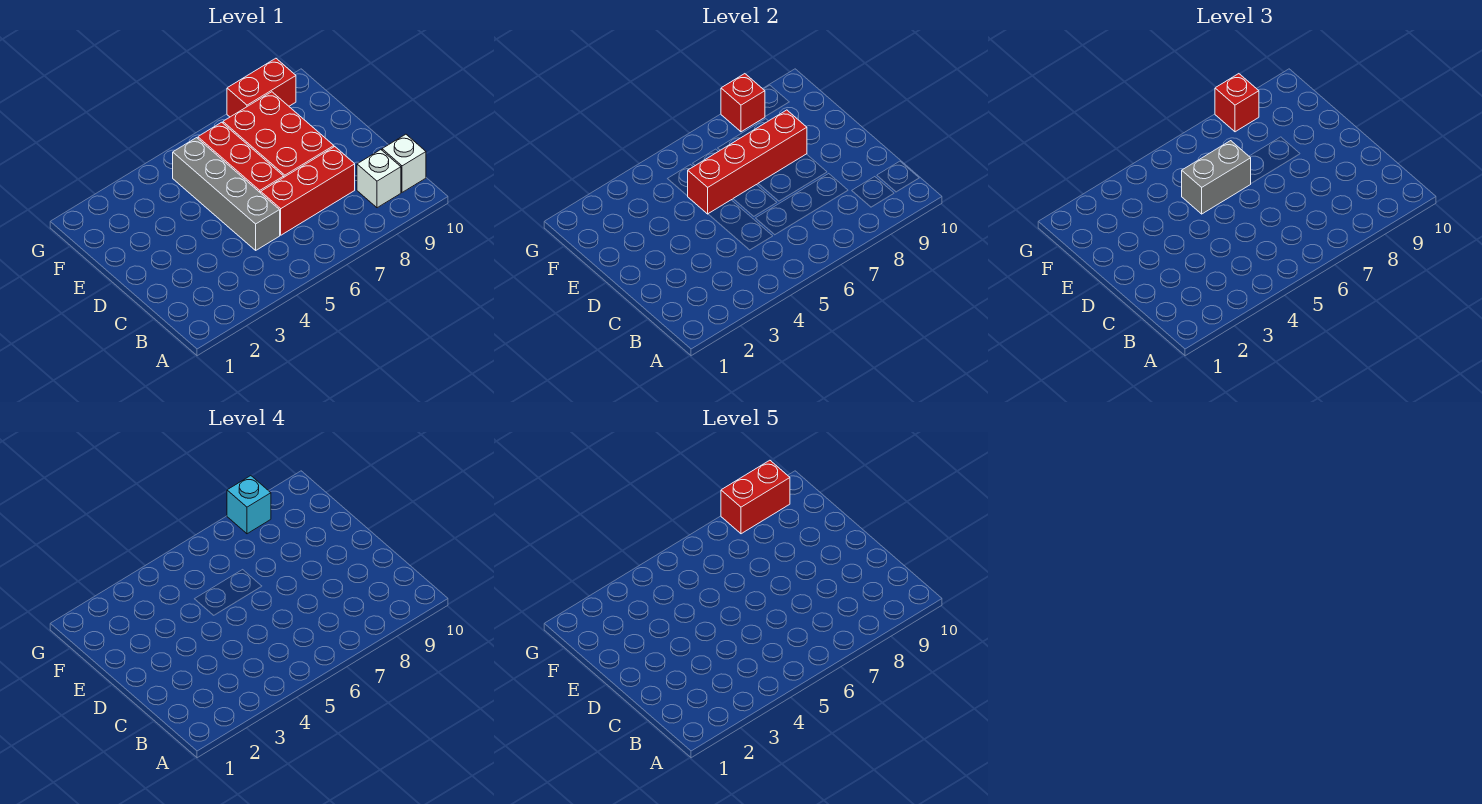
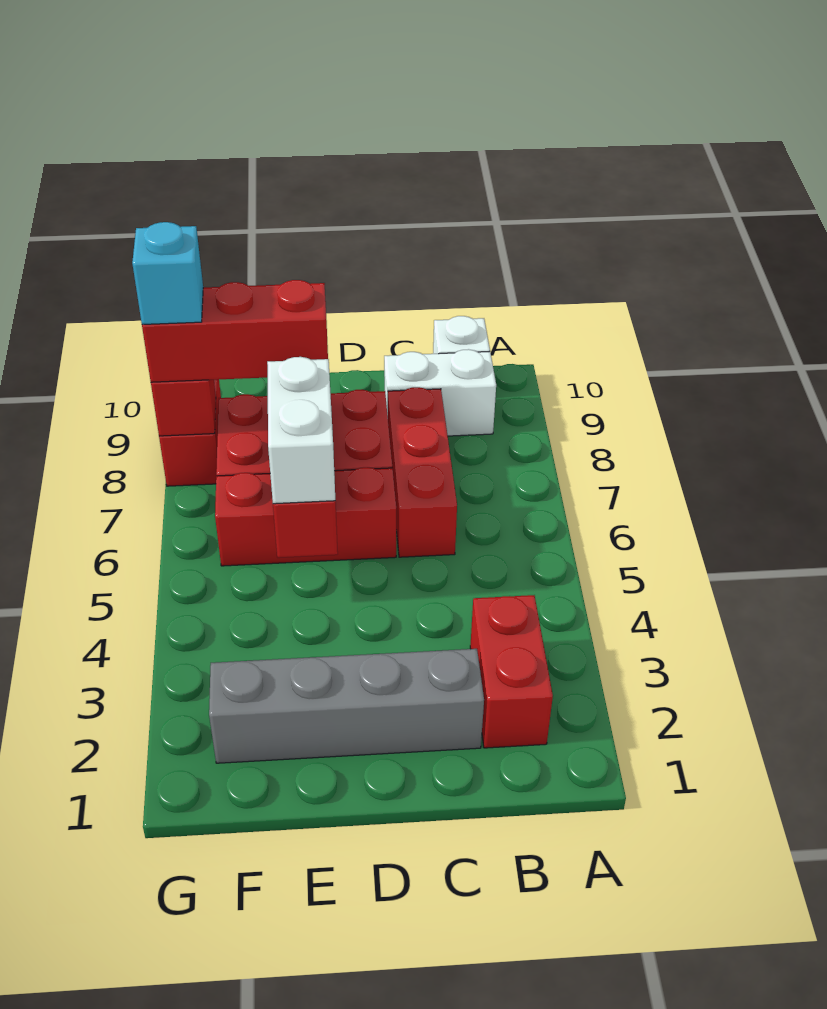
white brick B9 level 1 -> white brick B9:C9 level 1
grey brick C5:F5 level 1 -> grey brick C2:F2 level 1
grey brick E5:E6 level 3 -> white brick E5:E6 level 3
red brick G8 level 3 -> red brick E8:G8 level 3
red brick G8:G9 level 5 -> red brick B2:B3 level 1

